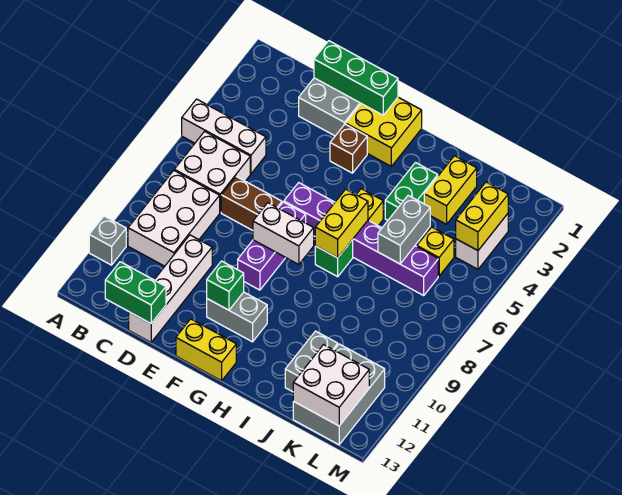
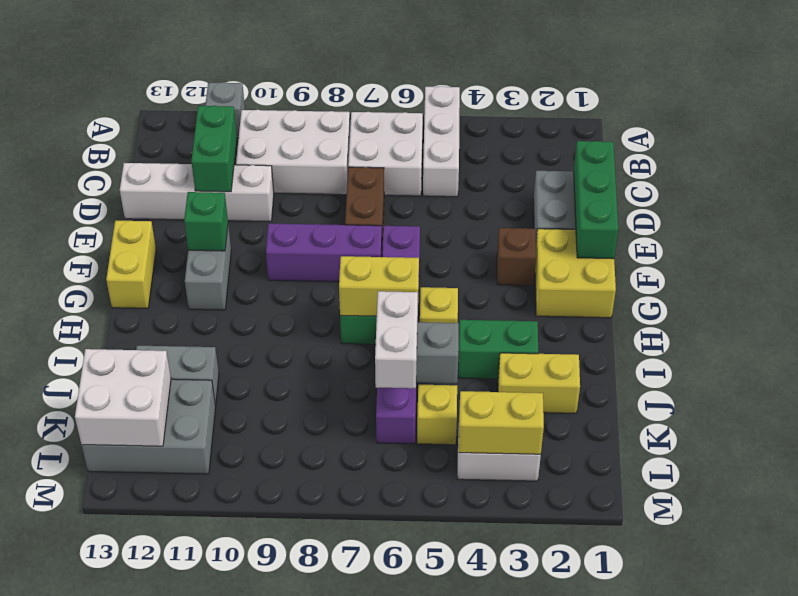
green brick C13:D13 level 2 -> green brick C11:D11 level 2
white brick F8:G8 level 2 -> white brick J6:K6 level 3

